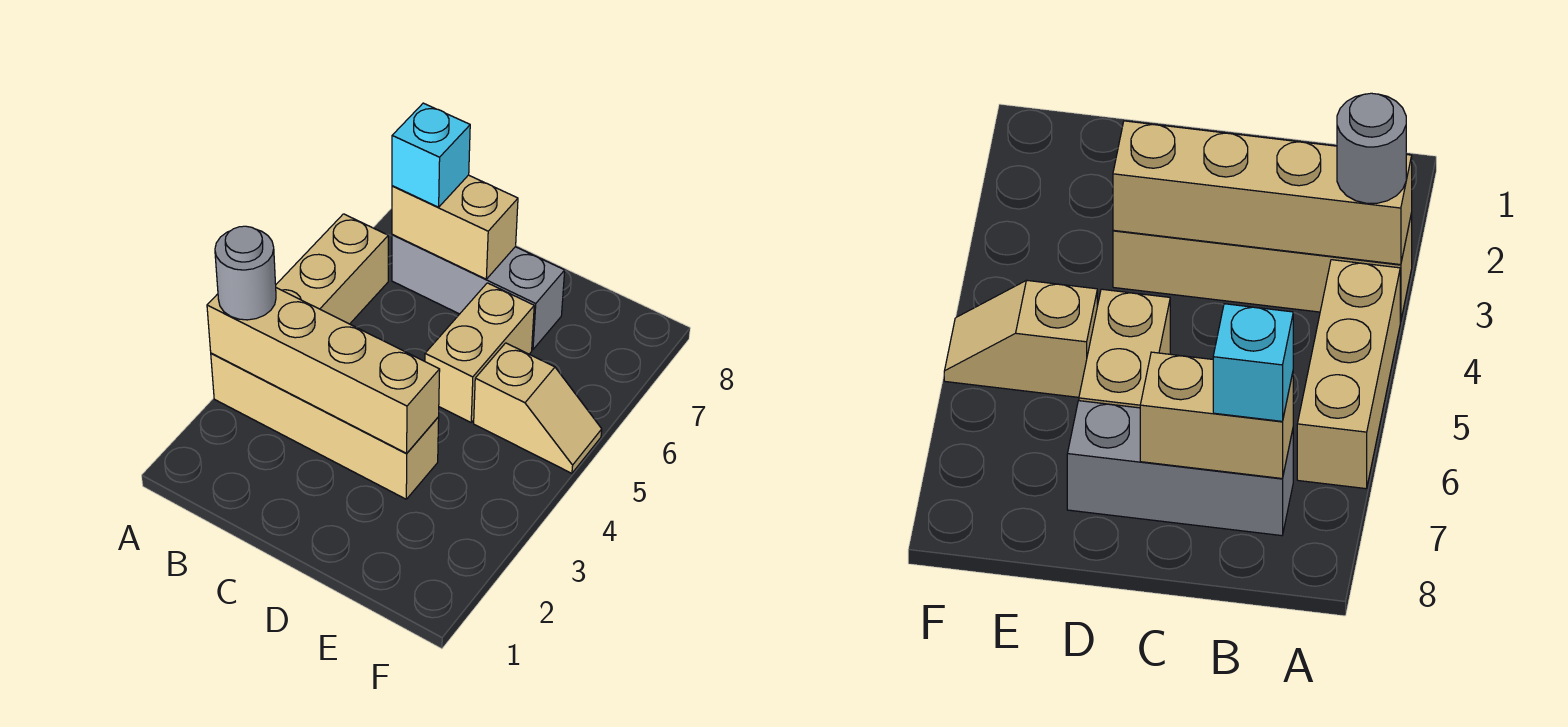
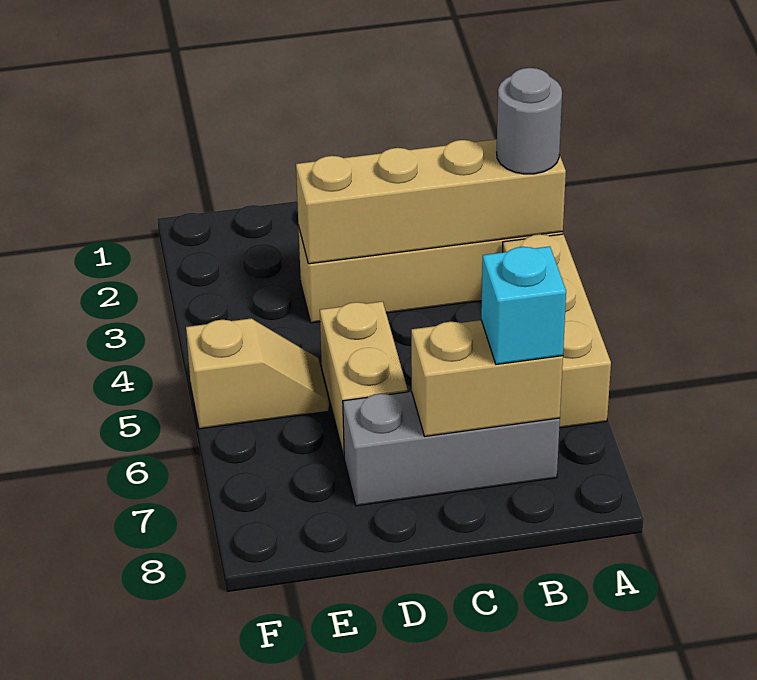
tan slope E5:F5 level 1 top E -> tan slope E5:F5 level 1 top F

